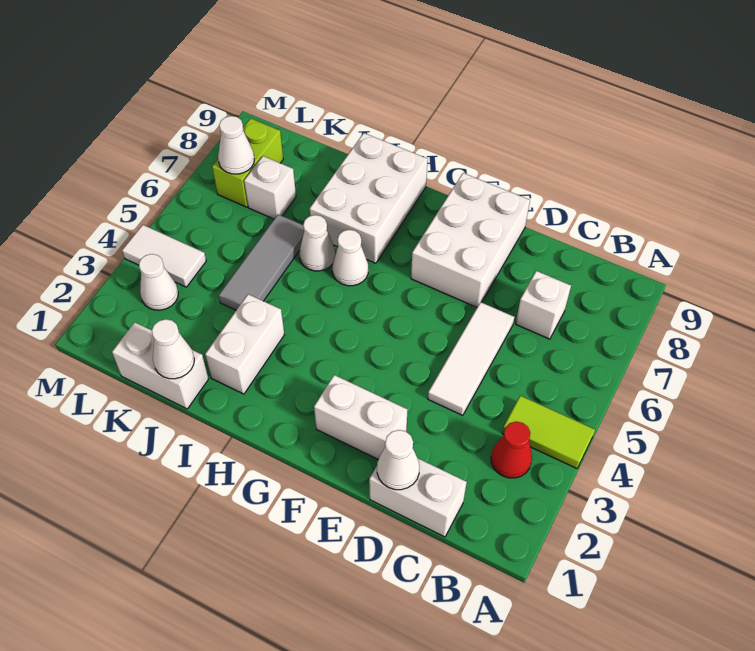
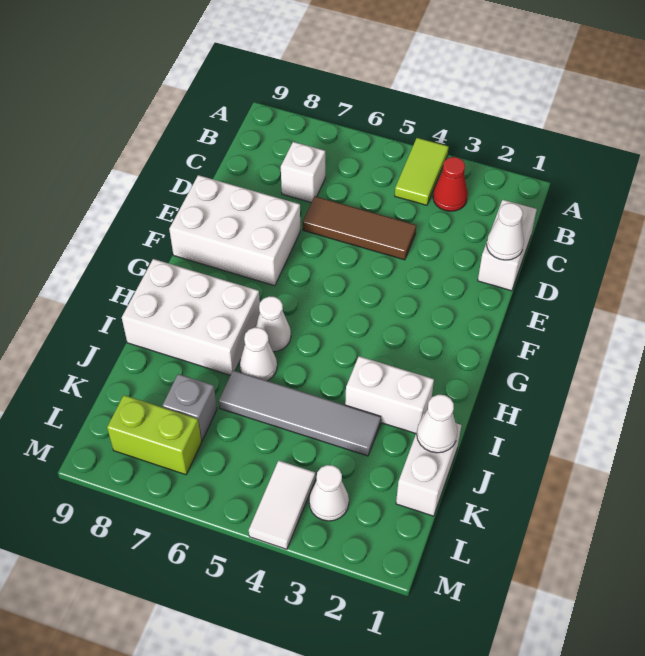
white tile D4:D6 level 1 -> brown tile D4:D6 level 1
white brick E2:F2 level 1 -> none
grey tile J4:J6 level 1 -> grey tile J3:J6 level 1
white brick K7 level 1 -> grey brick K7 level 1
white cone L7 level 2 -> none

